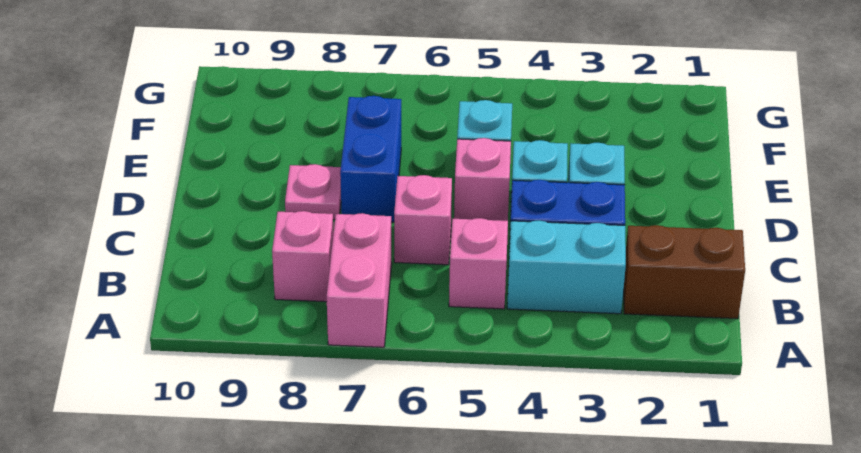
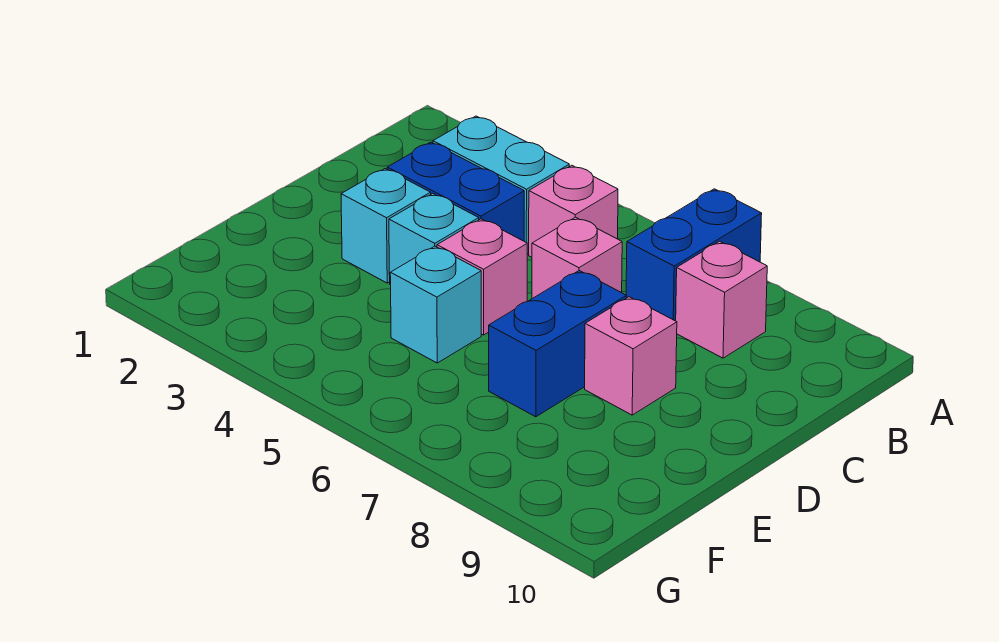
pink brick A7:B7 level 1 -> blue brick A7:B7 level 1
brown brick B1:B2 level 1 -> none
pink plate D8 level 1 -> pink brick D8 level 1

